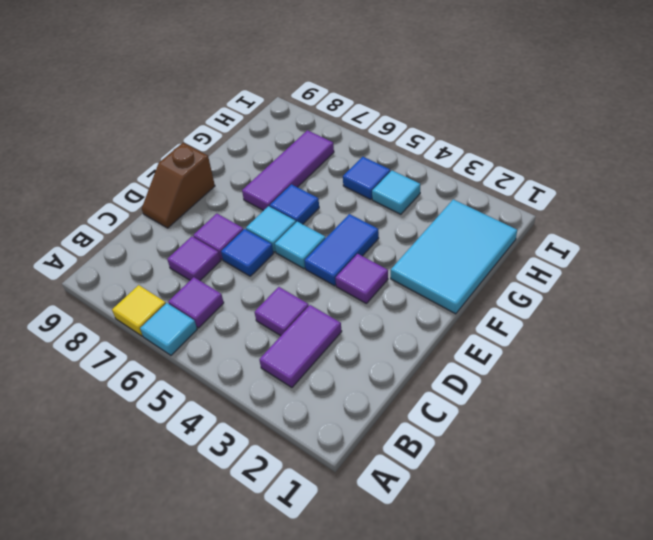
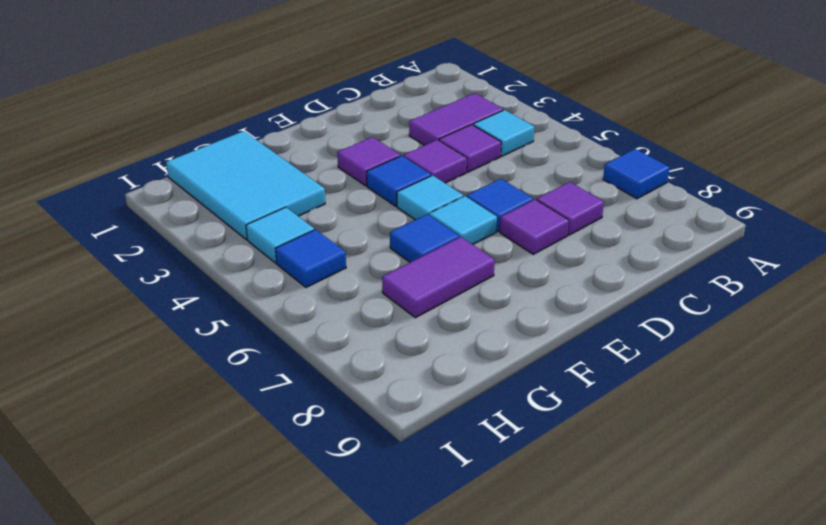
cyan tile A6 level 1 -> cyan tile B4 level 1
yellow tile A7 level 1 -> blue tile A7 level 1
purple tile B6 level 1 -> purple tile D4 level 1
brown slope D9:E9 level 1 top E -> none
blue tile E4:F4 level 1 -> blue tile E4 level 1
cyan tile F1:H2 level 1 -> cyan tile G1:H3 level 1
purple tile F7:H7 level 1 -> purple tile F7:G7 level 1

